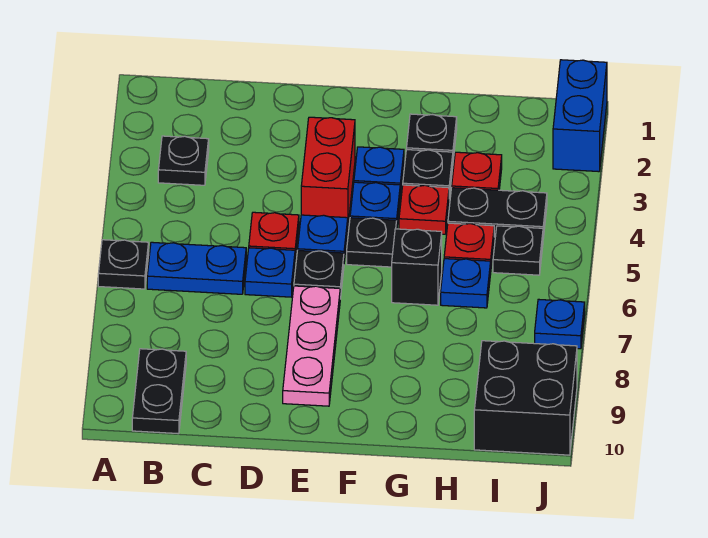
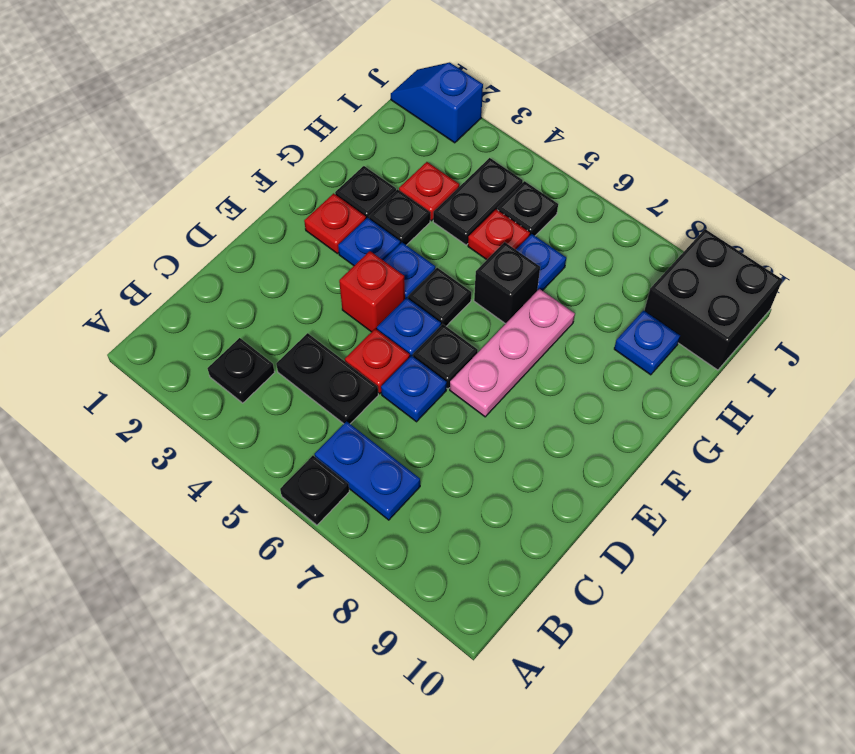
blue plate B6:C6 level 1 -> blue plate B6:B7 level 1
black plate B9:B10 level 1 -> black plate C4:C5 level 1
red brick E3:E4 level 1 -> red brick E4 level 1
pink plate E7:E9 level 1 -> pink plate E7:G7 level 1
red plate G4 level 1 -> red plate F2 level 1
blue brick J1:J2 level 1 -> blue slope J1:J2 level 1 top 2
blue plate J7 level 1 -> blue plate H9 level 1

